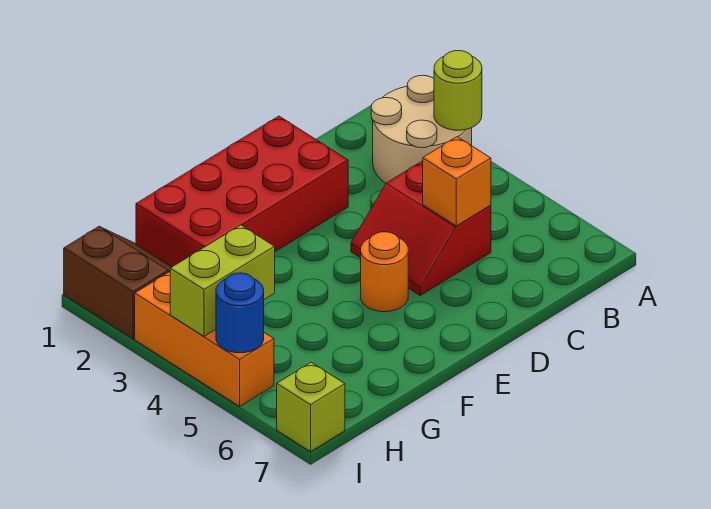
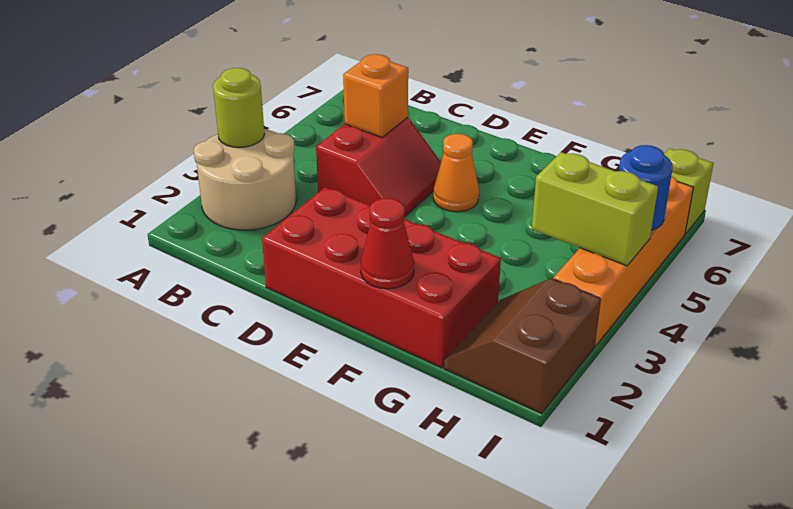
orange round brick E5 level 1 -> orange cone E5 level 1
none -> red cone F1 level 2
orange brick I3:I5 level 1 -> orange brick I3:I6 level 1

